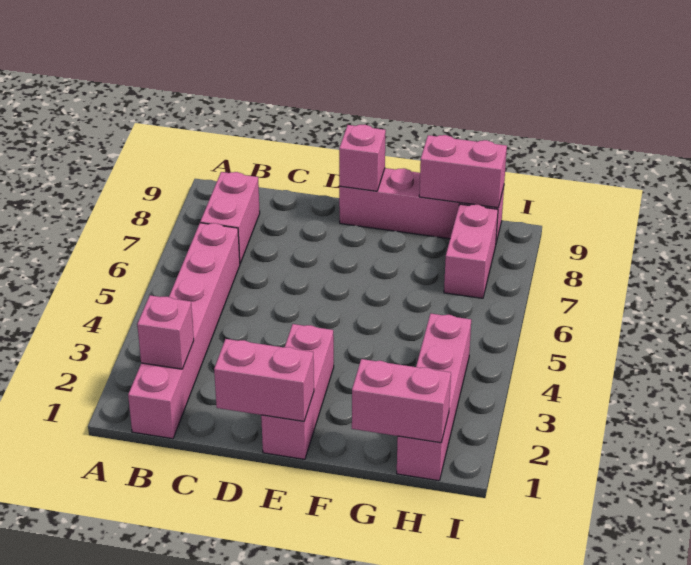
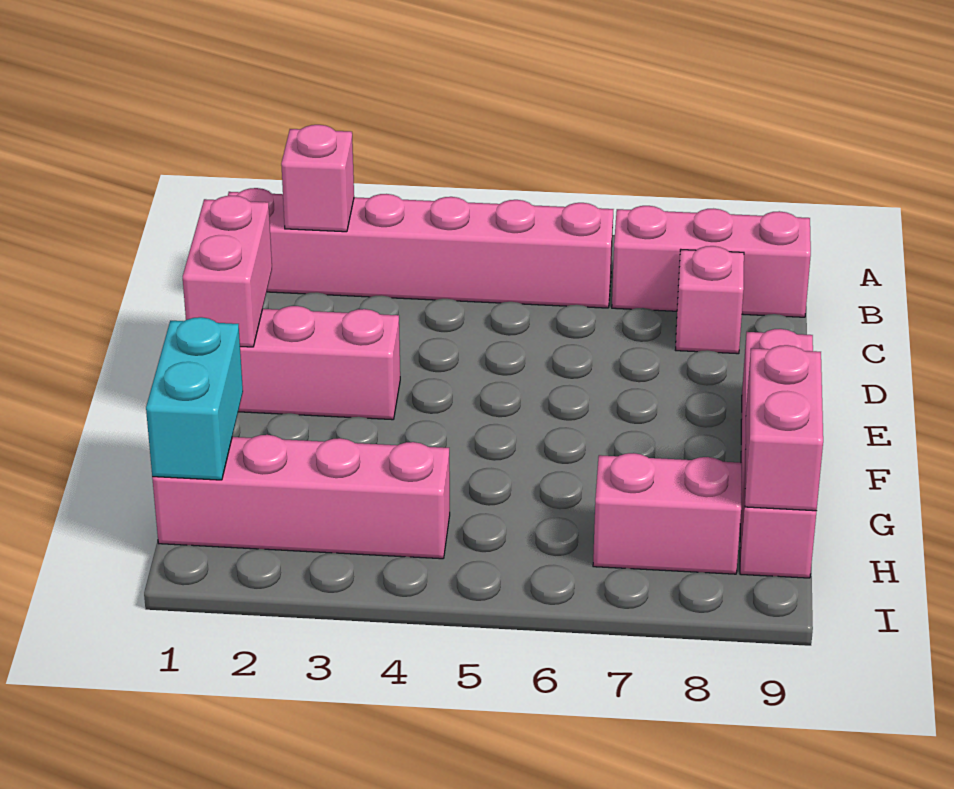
pink brick B7:B8 level 1 -> pink brick B7:B9 level 1
pink brick E9 level 2 -> pink brick C8 level 1
pink brick G1:H1 level 2 -> cyan brick G1:H1 level 2

